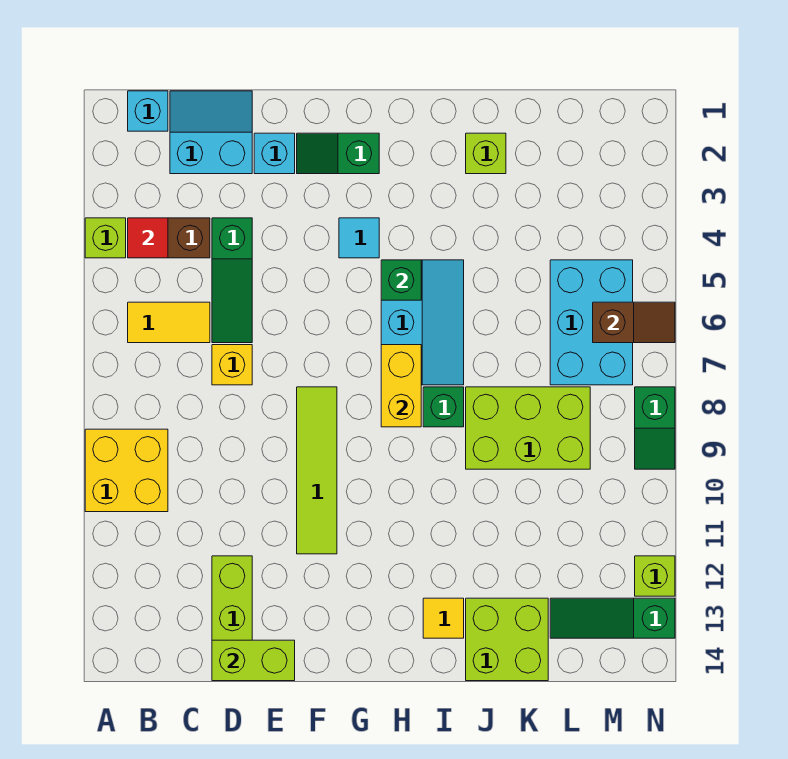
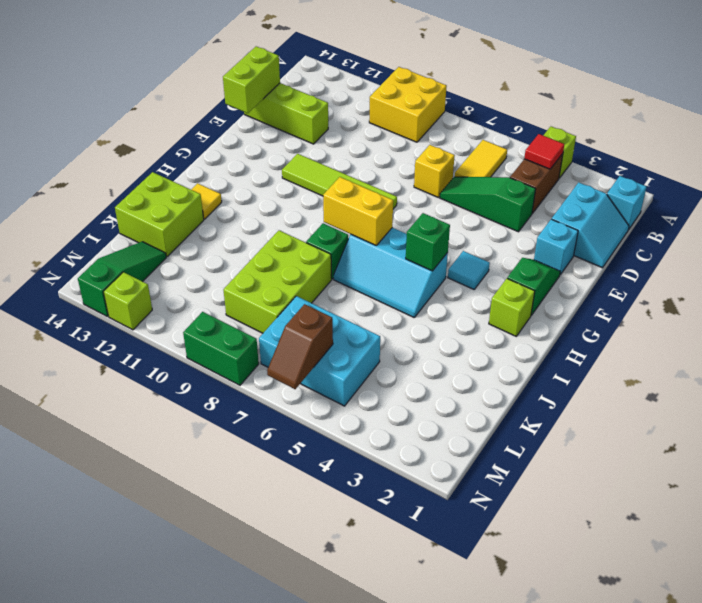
lime brick J2 level 1 -> lime brick H2 level 1
green slope N8:N9 level 1 top 8 -> green brick N8:N9 level 1

